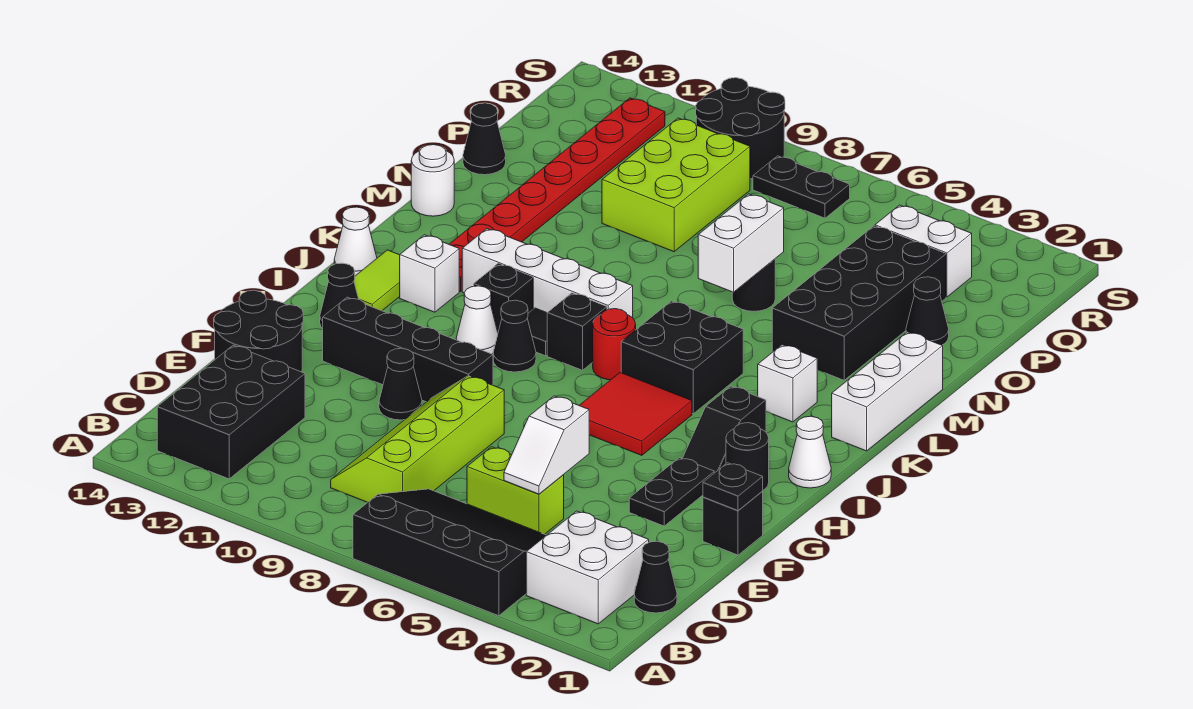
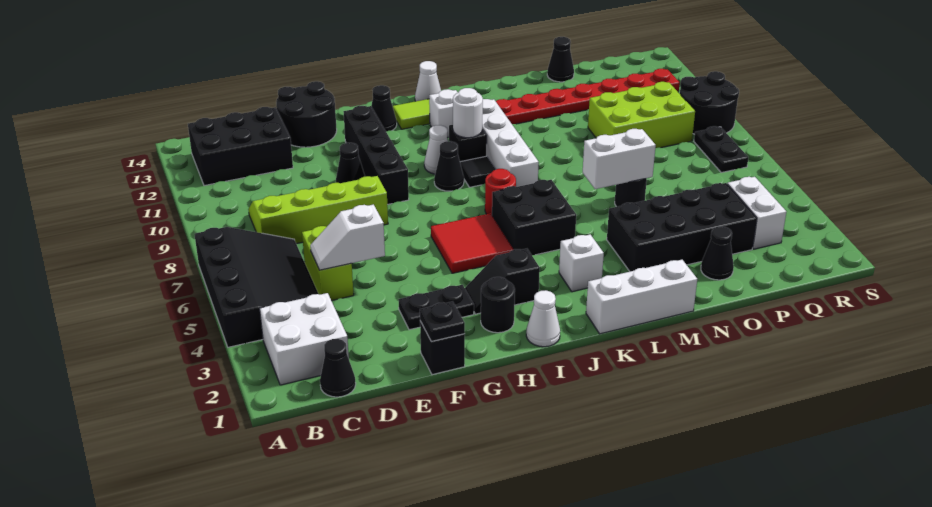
black brick J8 level 1 -> none
white round brick M14 level 1 -> white round brick J10 level 2

